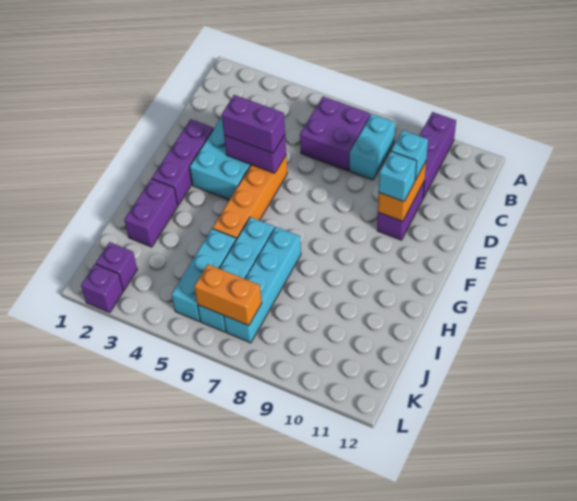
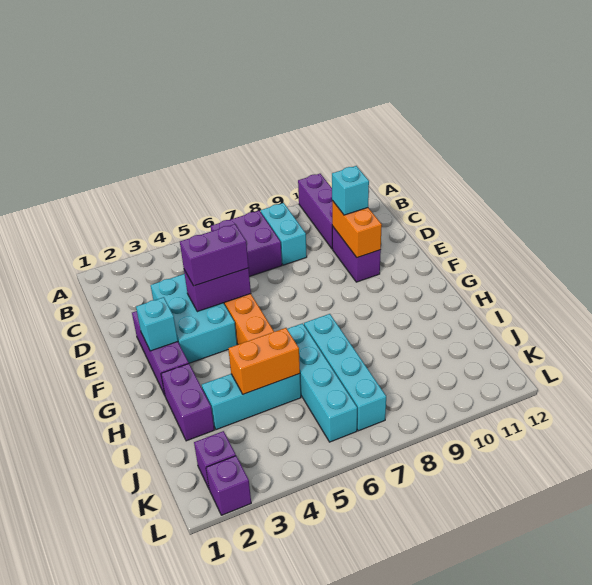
cyan brick E10 level 3 -> cyan brick F2 level 2
cyan brick I5:K5 level 1 -> cyan brick I3:I5 level 1
orange brick K6:K7 level 2 -> orange brick I4:I5 level 2

